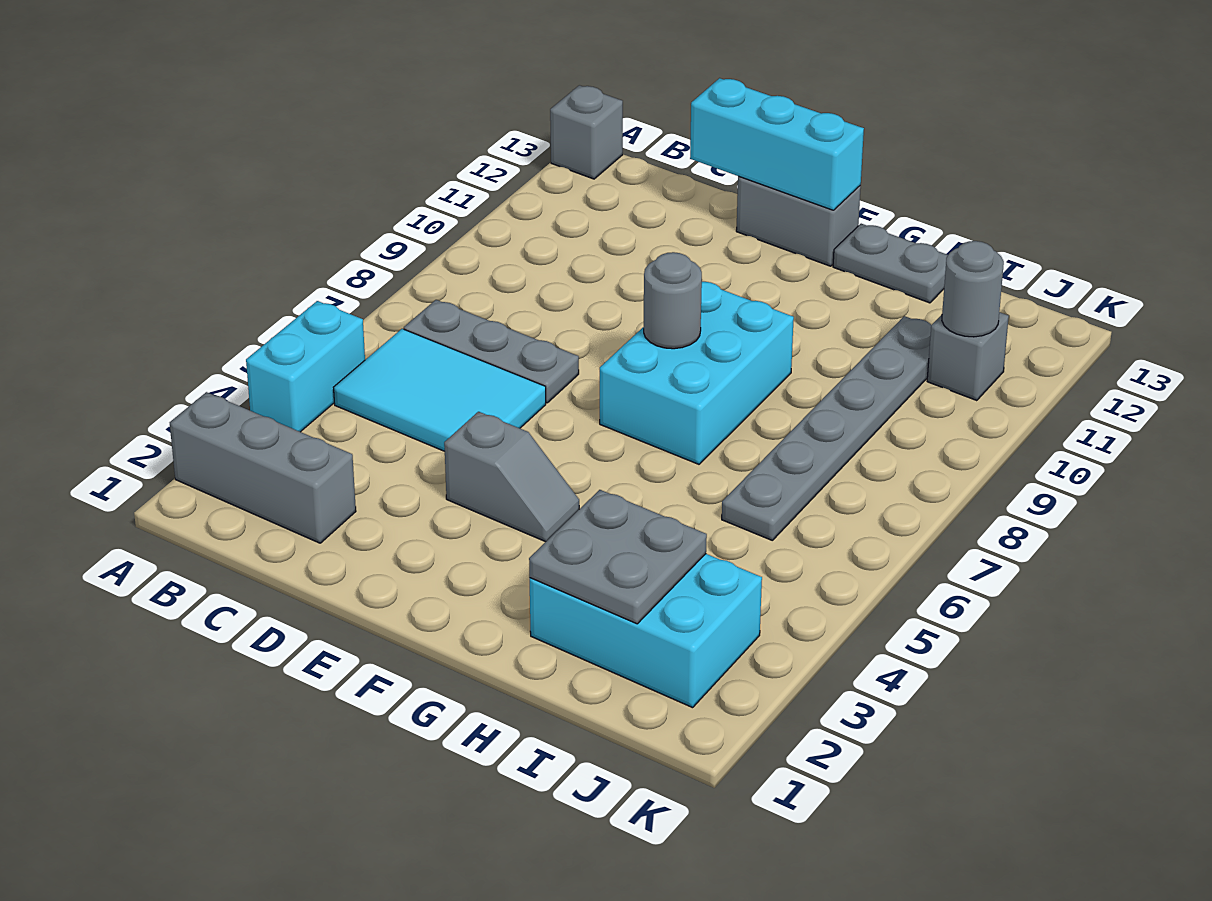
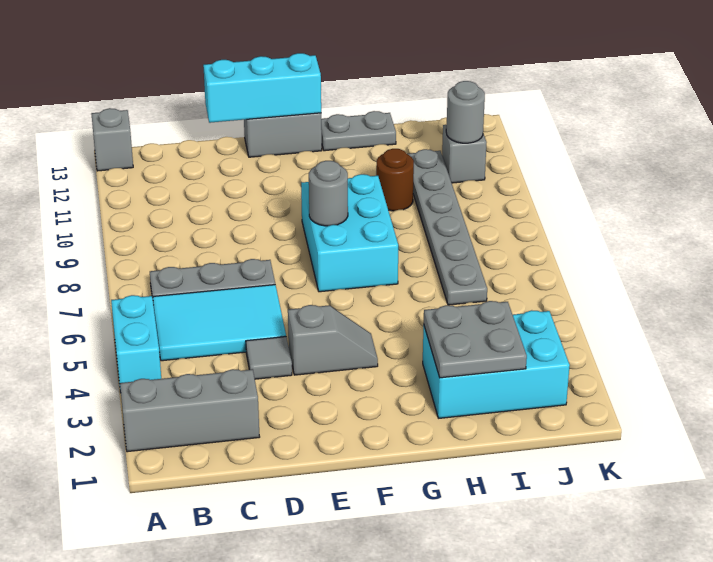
none -> grey tile D4 level 1
none -> brown round brick H10 level 1

